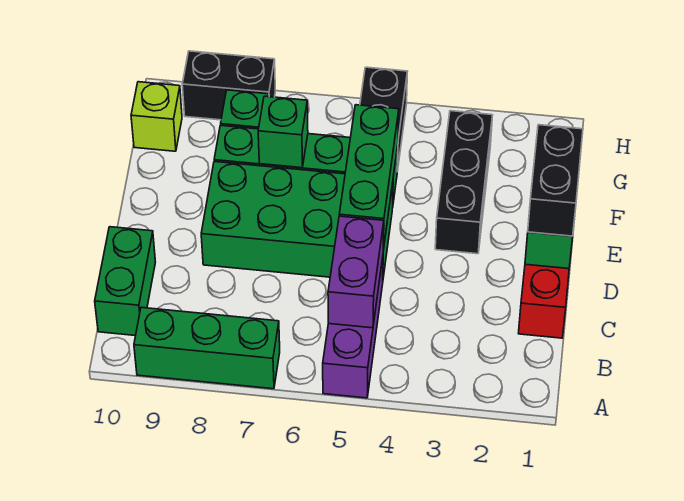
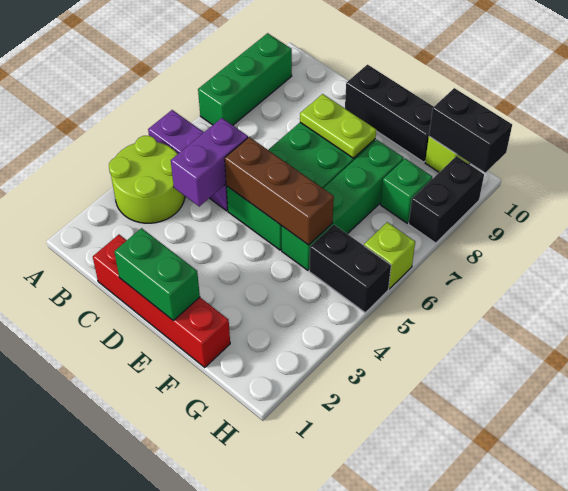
none -> lime round brick A3:B4 level 1
purple brick B5:C5 level 2 -> purple brick C4:C5 level 2
green brick B10:C10 level 1 -> none
black brick D1:E1 level 3 -> black brick G10:H10 level 2
green brick D5:F5 level 2 -> brown brick D5:F5 level 2
none -> lime plate D8:E8 level 2
black brick E3:G3 level 1 -> black brick D10:F10 level 1
green brick F7 level 2 -> none
none -> lime brick H6 level 1

